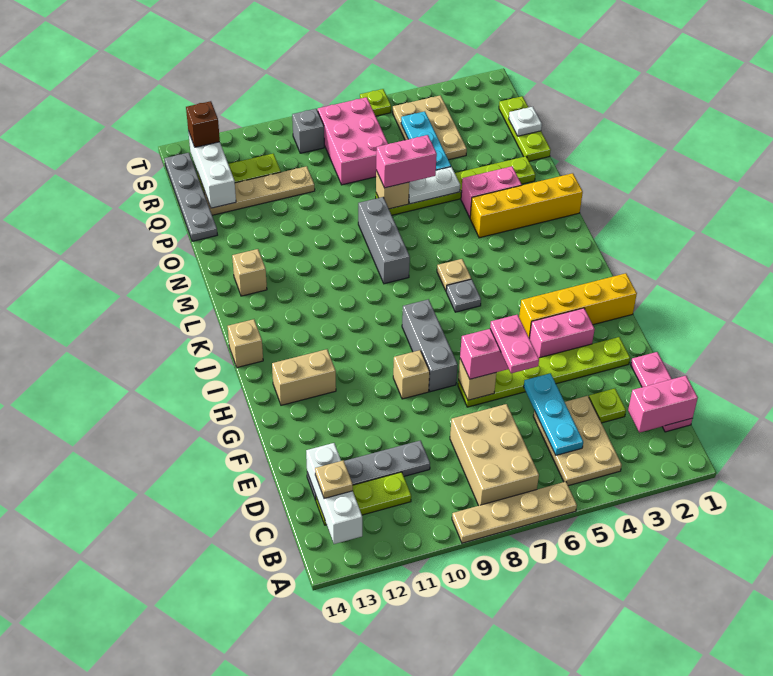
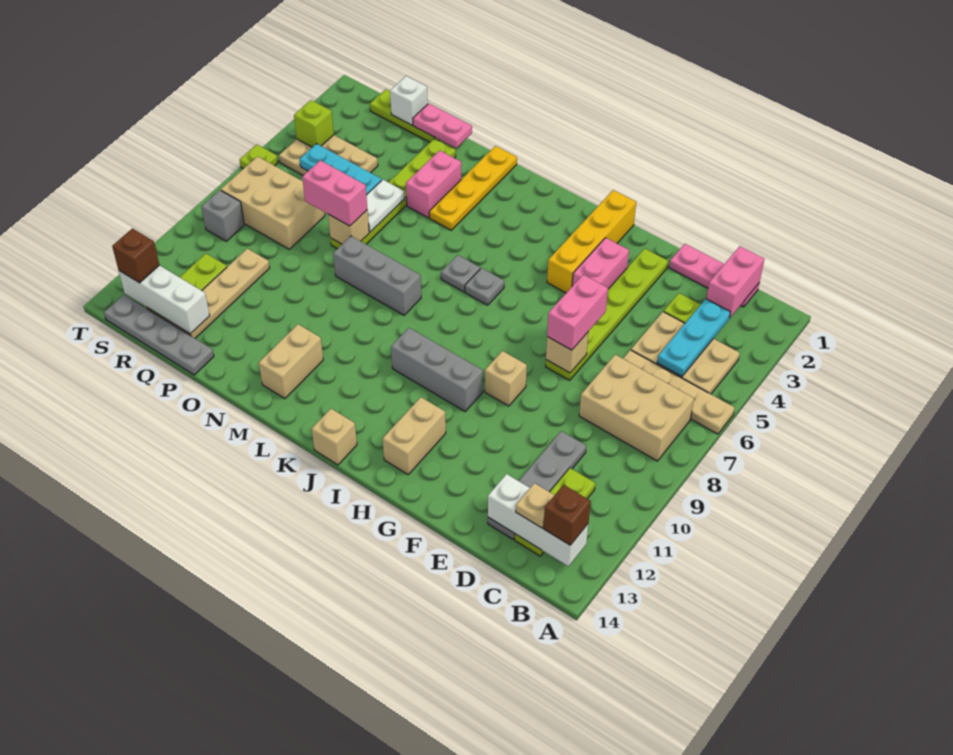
tan plate A6:A9 level 1 -> tan plate A6:D6 level 1
none -> brown brick B13 level 3
cyan plate C5:E5 level 2 -> cyan plate C3:C5 level 2
pink plate E6:F6 level 4 -> pink plate O1:P1 level 2
grey brick G8:I8 level 1 -> grey brick H10:J10 level 1
tan plate K6 level 1 -> grey plate K6 level 1
yellow brick M1:M4 level 1 -> yellow plate M1:M4 level 1
tan brick M13 level 1 -> tan brick M12:M13 level 1
pink brick O6:O7 level 3 -> pink brick O7:P7 level 3
white plate Q1 level 2 -> white brick Q1 level 2
pink brick Q7:S8 level 1 -> tan brick Q7:S8 level 1
none -> lime brick S4 level 2

